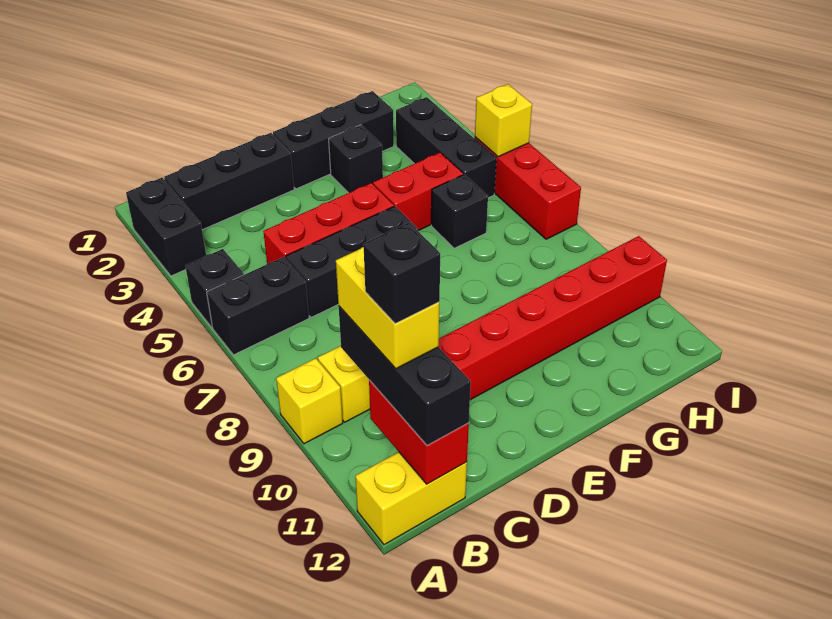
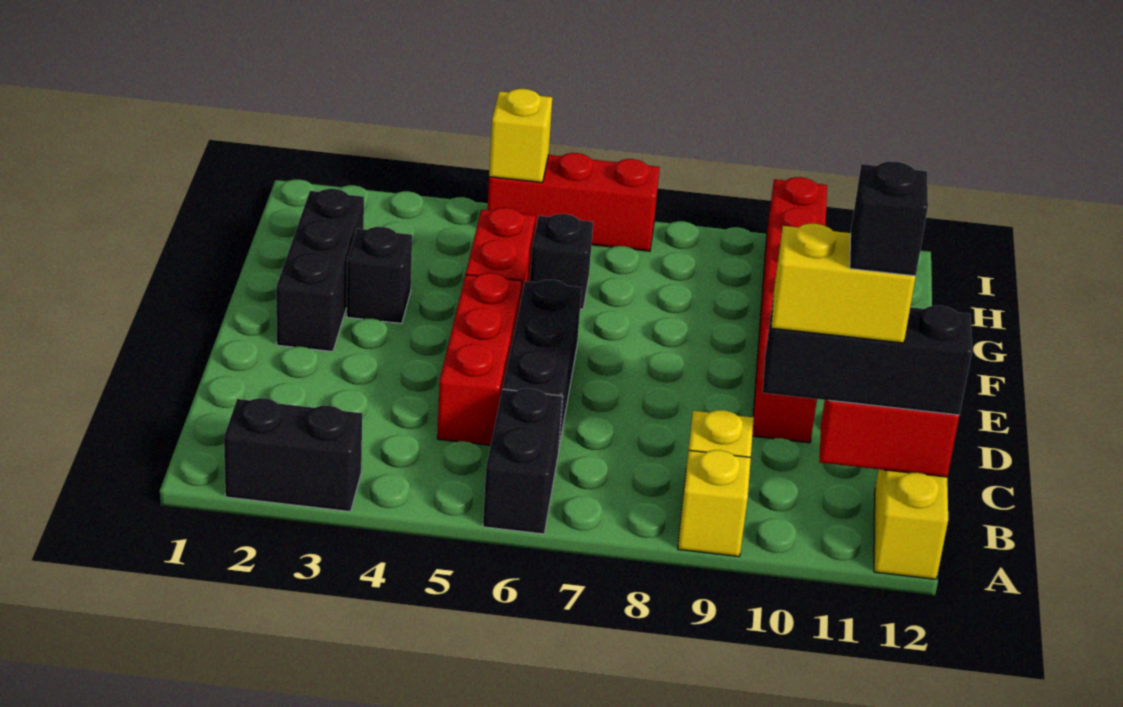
black brick A5 level 1 -> none
black brick B2:D2 level 1 -> none
black brick H3:H5 level 1 -> none

